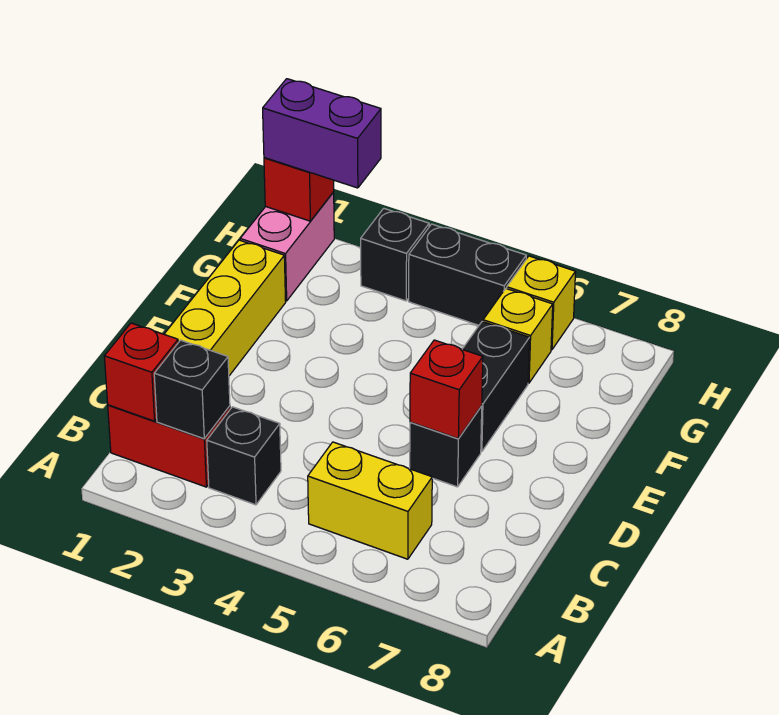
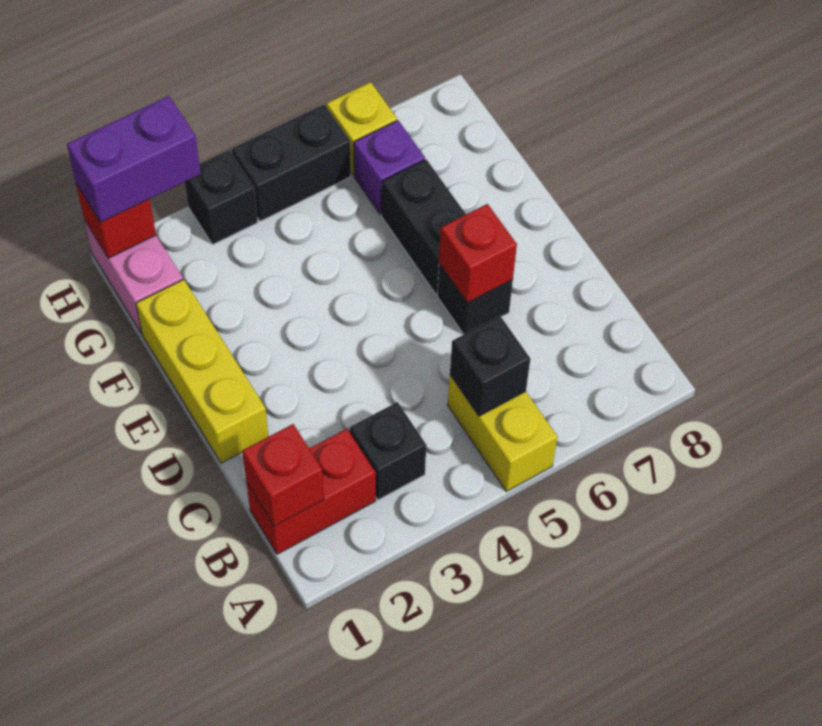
black brick B2 level 2 -> black brick B5 level 2
yellow brick B5:B6 level 1 -> yellow brick A5:B5 level 1
yellow brick G6 level 1 -> purple brick G6 level 1

